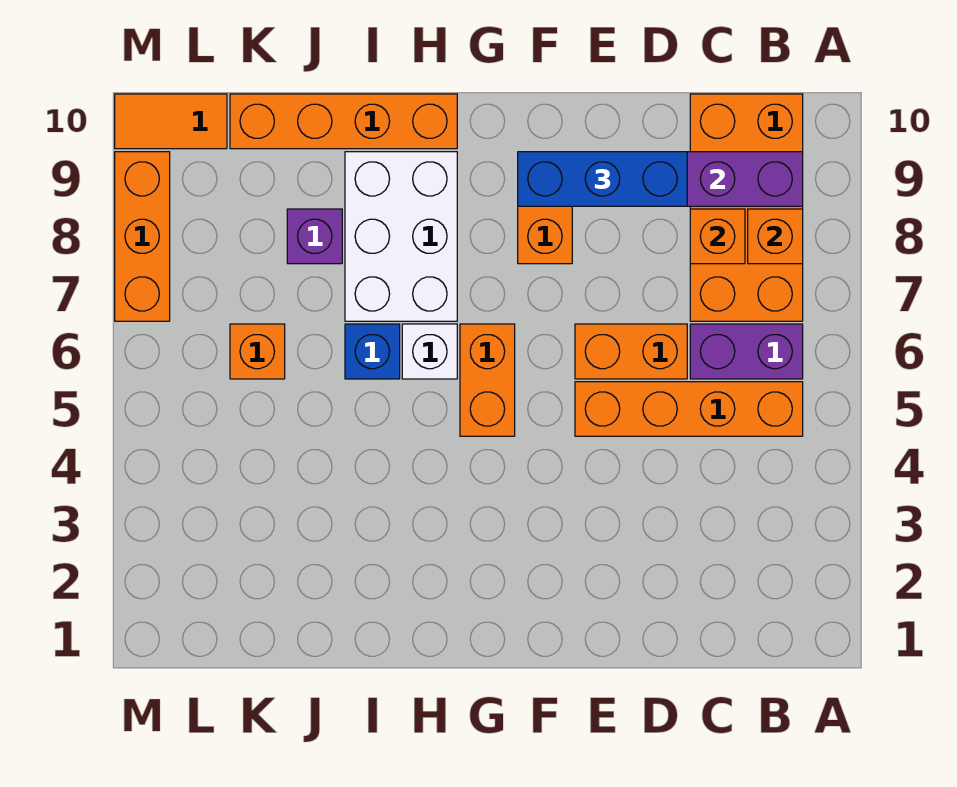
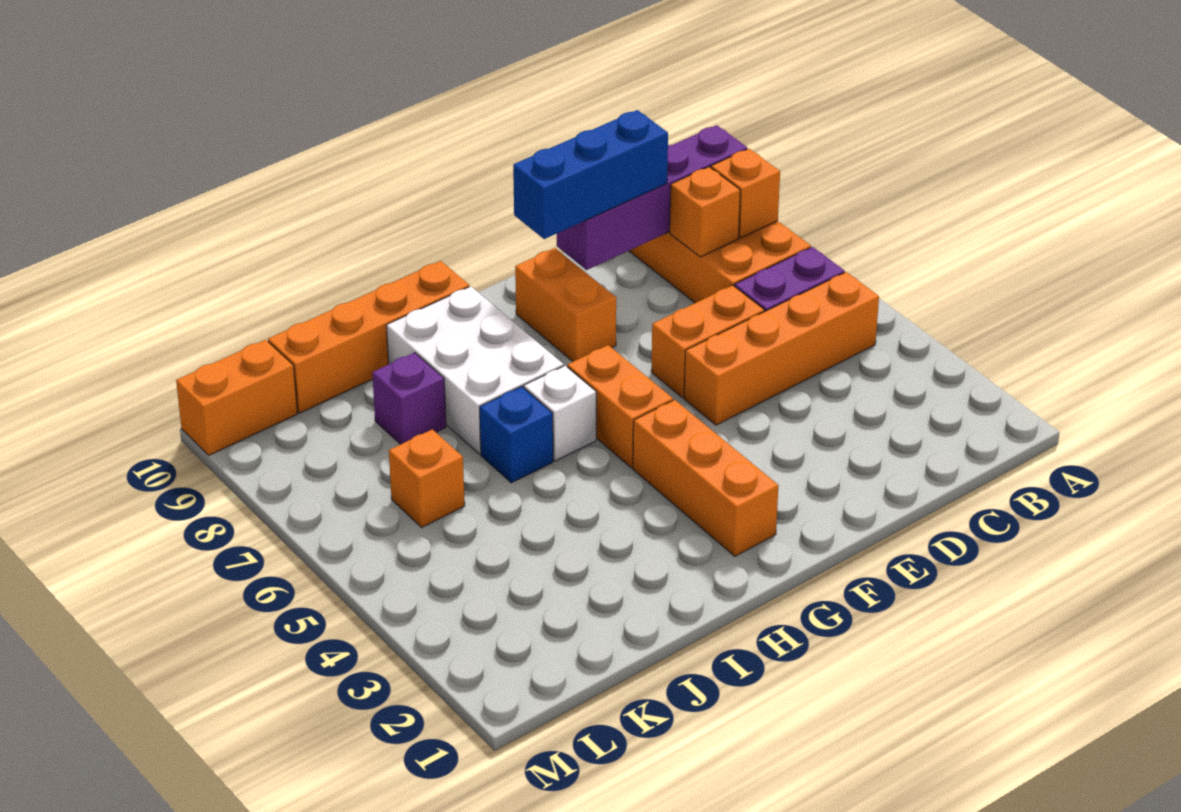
orange tile L10:M10 level 1 -> orange brick L10:M10 level 1
orange brick M7:M9 level 1 -> orange brick G2:G4 level 1

